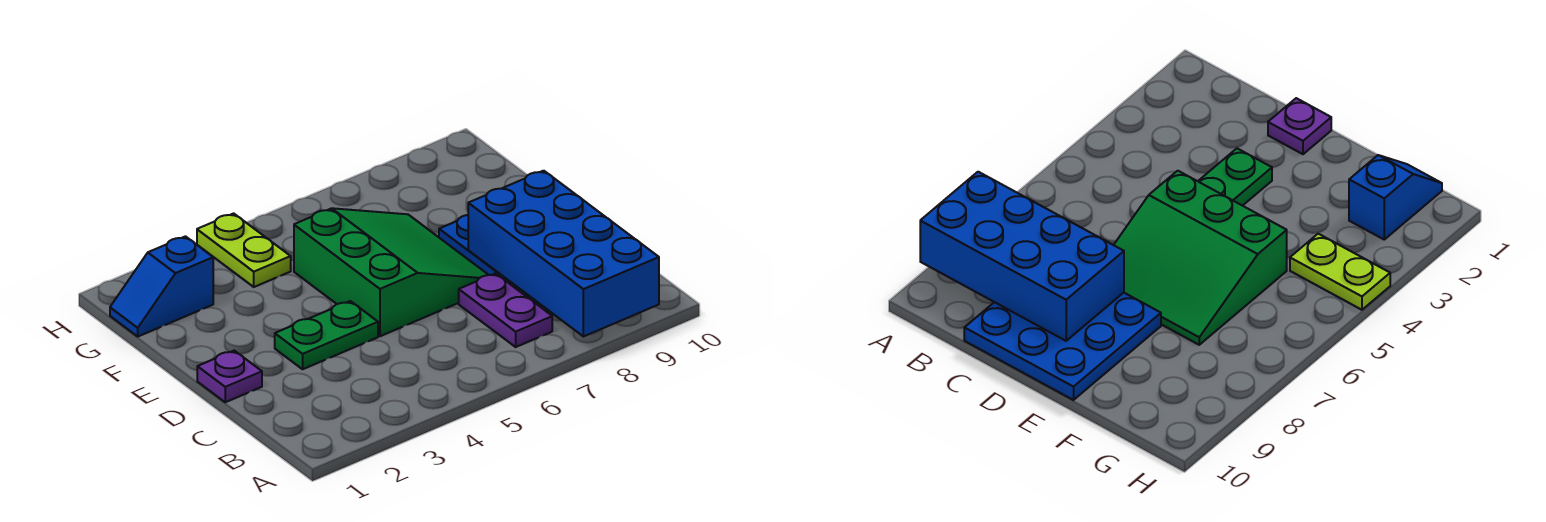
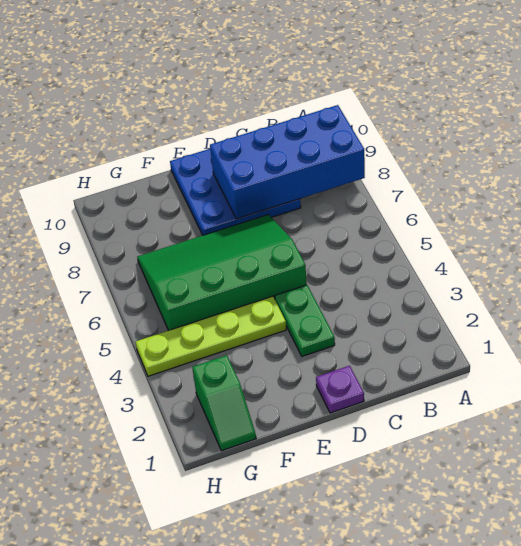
purple plate B7:C7 level 1 -> none
green slope D5:F7 level 1 top 5 -> green slope D5:G7 level 1 top 5
blue slope G1:G2 level 1 top 2 -> green slope G1:G2 level 1 top 2
lime plate G4:H4 level 1 -> lime plate E4:H4 level 1

